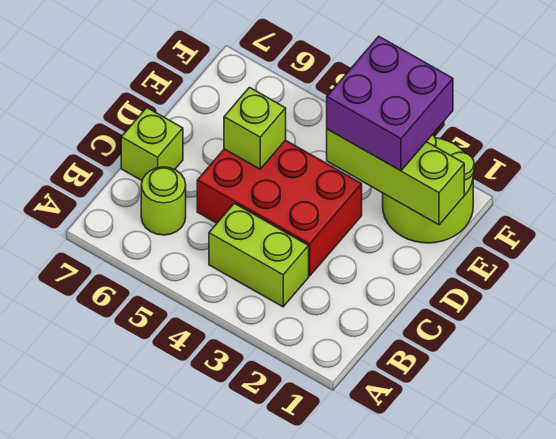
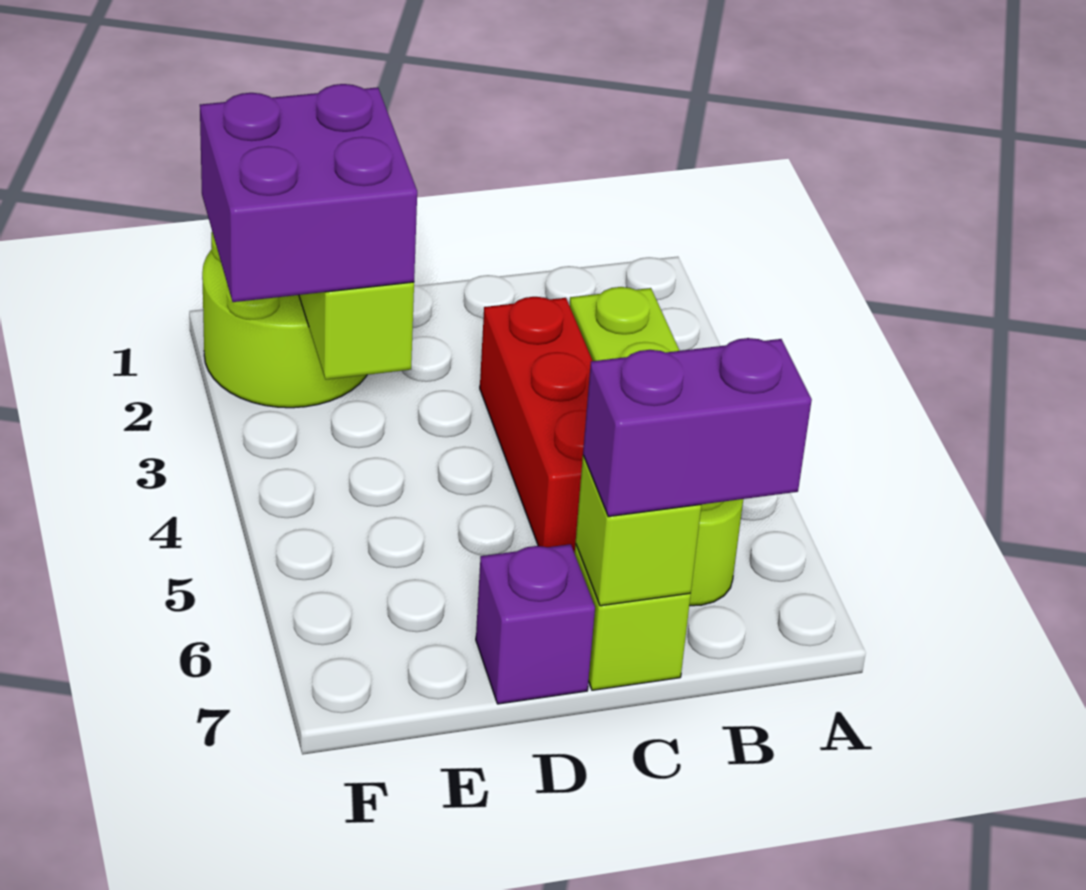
none -> purple brick B7:C7 level 3
red brick C3:D5 level 1 -> red brick C3:C5 level 1
lime brick D5 level 2 -> lime brick C7 level 2
none -> purple brick D7 level 1

